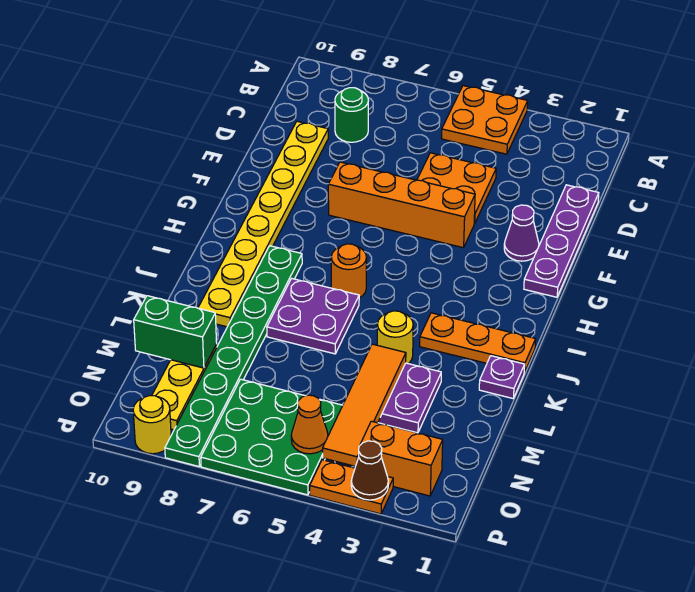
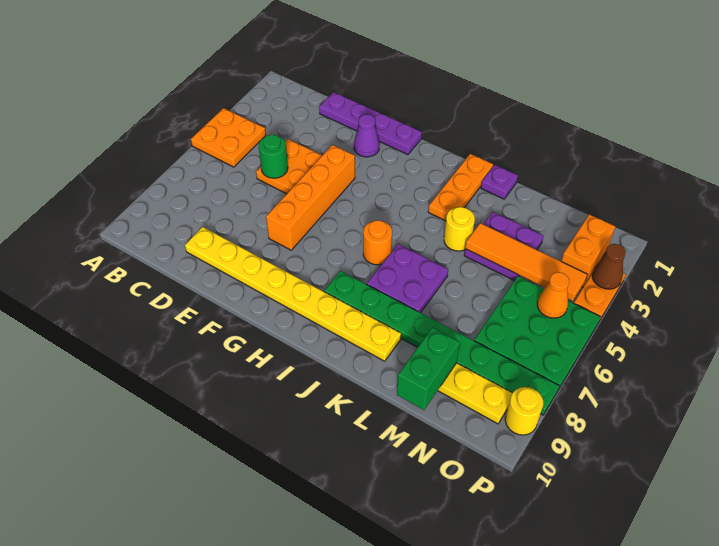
green round brick C8 level 1 -> green round brick D5 level 2

